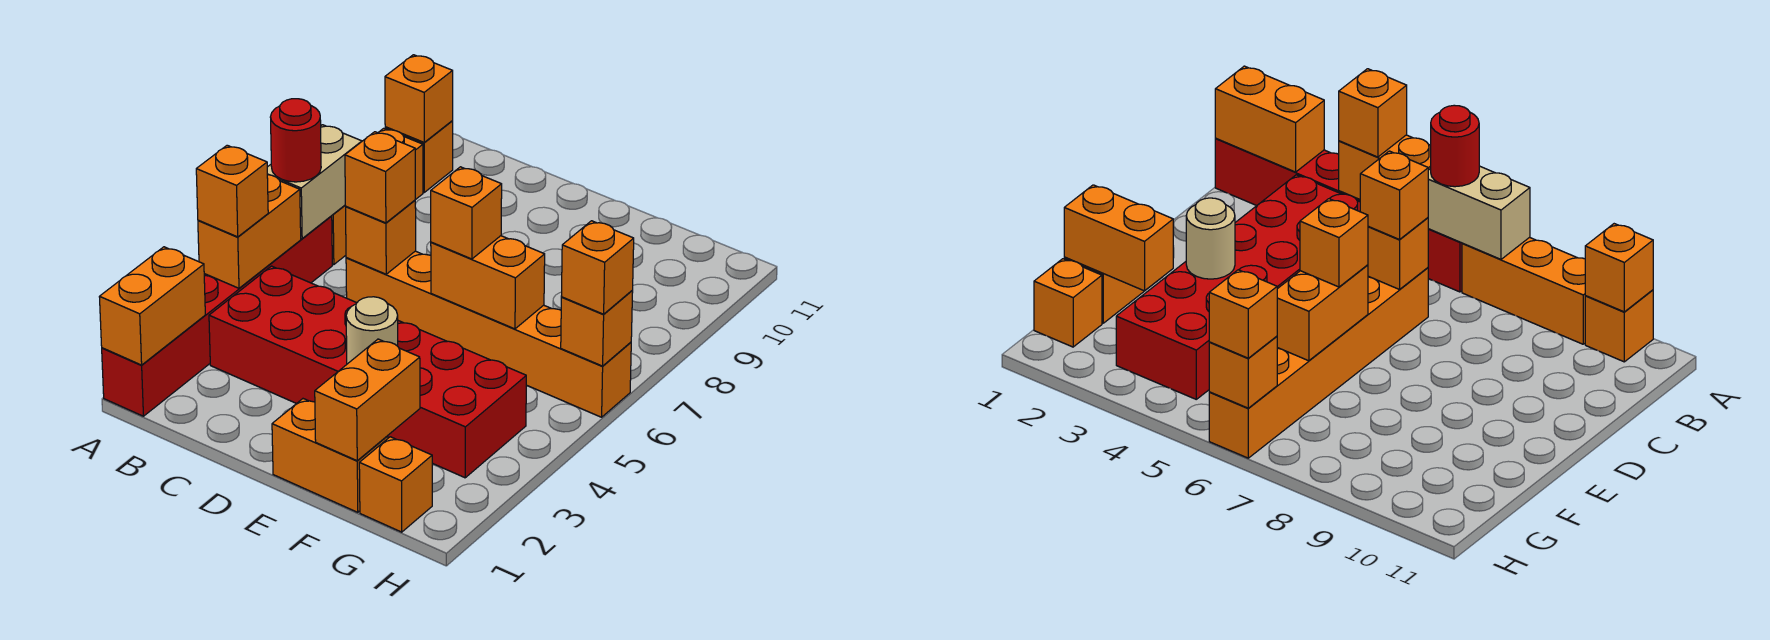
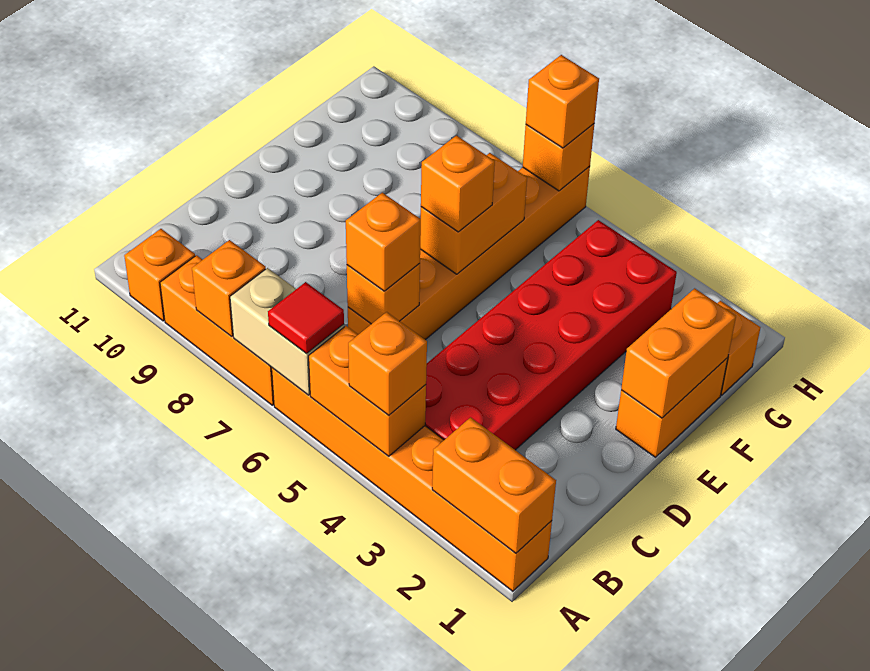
red brick A1:A6 level 1 -> orange brick A1:A6 level 1
red round brick A6 level 3 -> red tile A6 level 3
orange brick A10 level 2 -> orange brick A8 level 2
tan round brick E3 level 2 -> none
orange brick F1:F2 level 2 -> orange brick E1:F1 level 2

